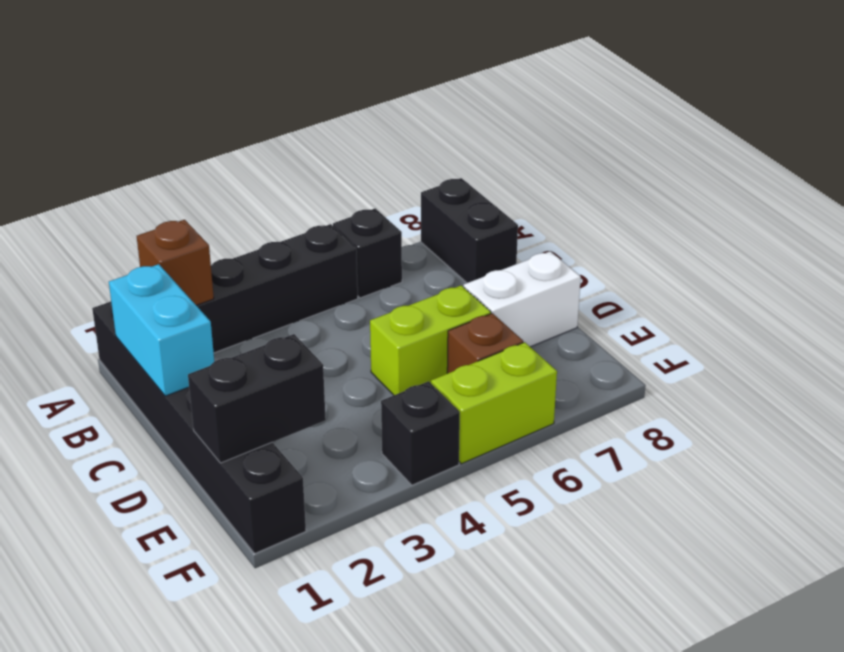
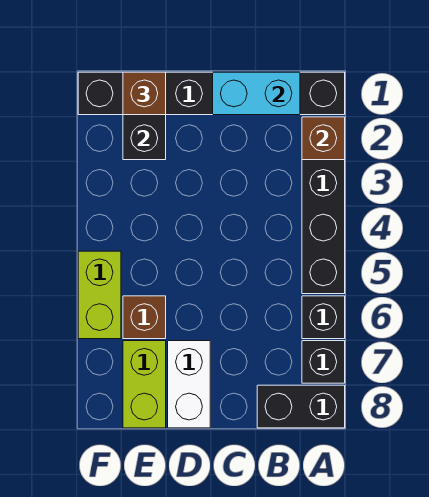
lime brick D5:D6 level 1 -> lime brick E7:E8 level 1
none -> brown brick E1 level 3
black brick F4 level 1 -> black brick A7 level 1

